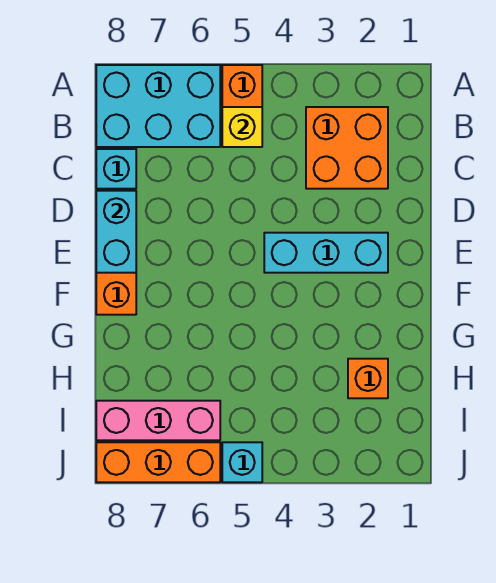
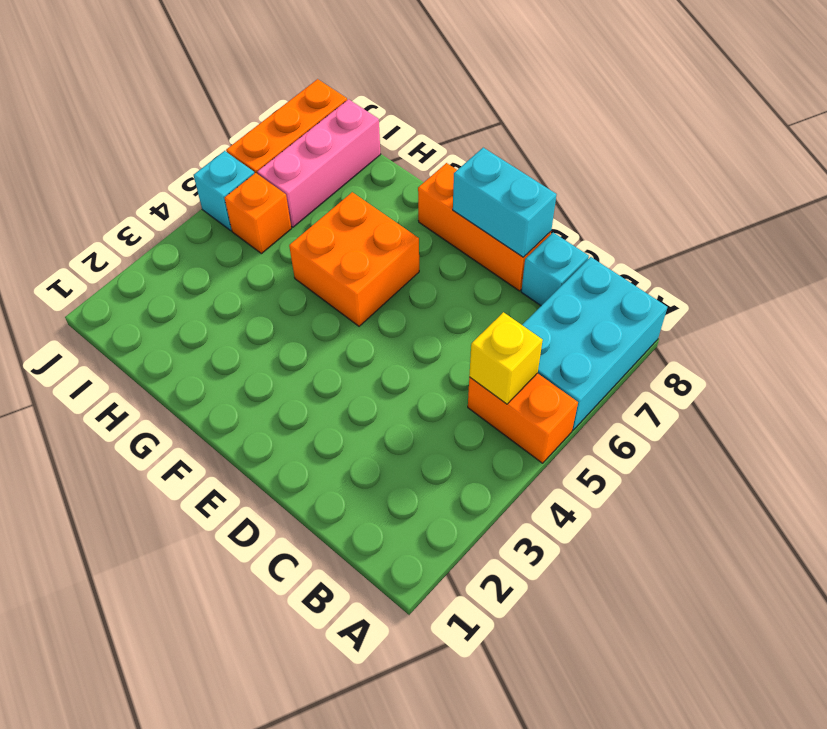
orange brick B2:C3 level 1 -> orange brick F5:G6 level 1
cyan brick E2:E4 level 1 -> none
orange brick H2 level 1 -> orange brick I5 level 1

